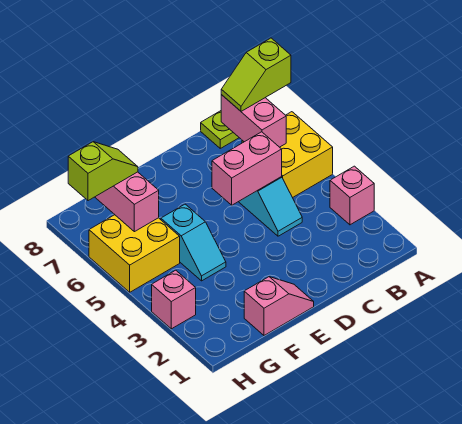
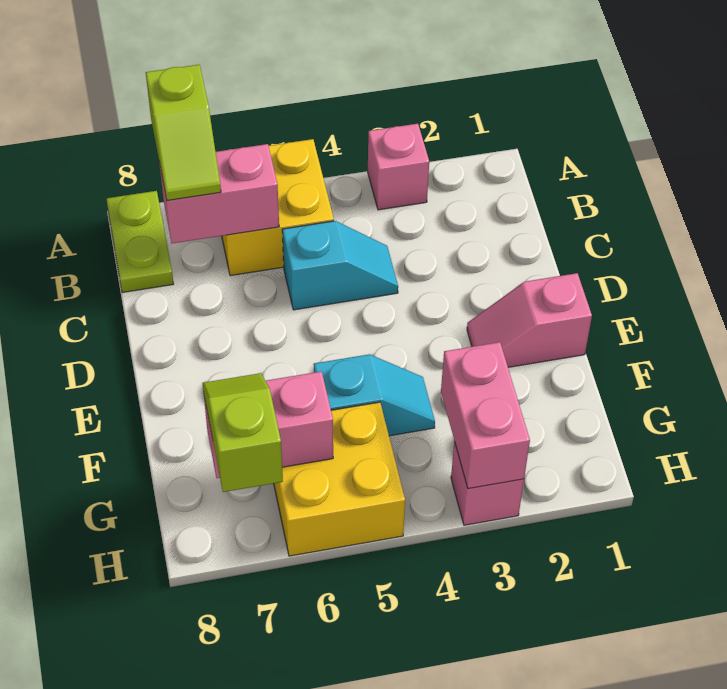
pink brick C5:D5 level 2 -> pink brick G3:H3 level 2
pink slope E1:F1 level 1 top F -> pink slope E1:E2 level 1 top 1

